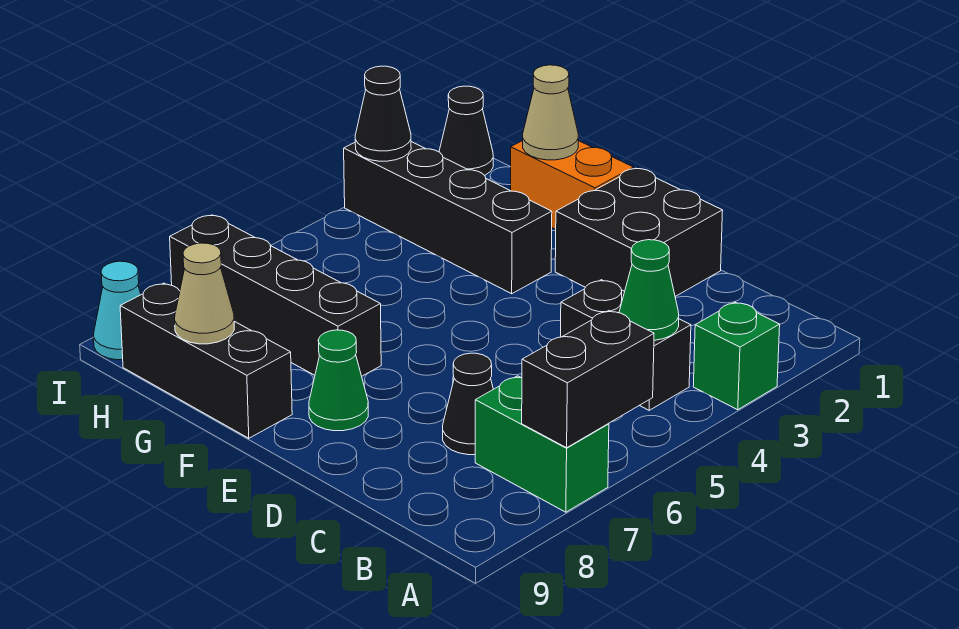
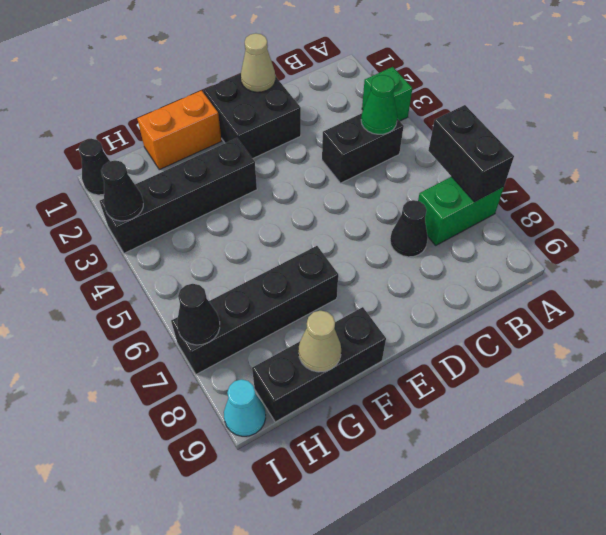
green cone E8 level 1 -> none
tan cone G1 level 2 -> tan cone D1 level 2
none -> black cone I7 level 2

